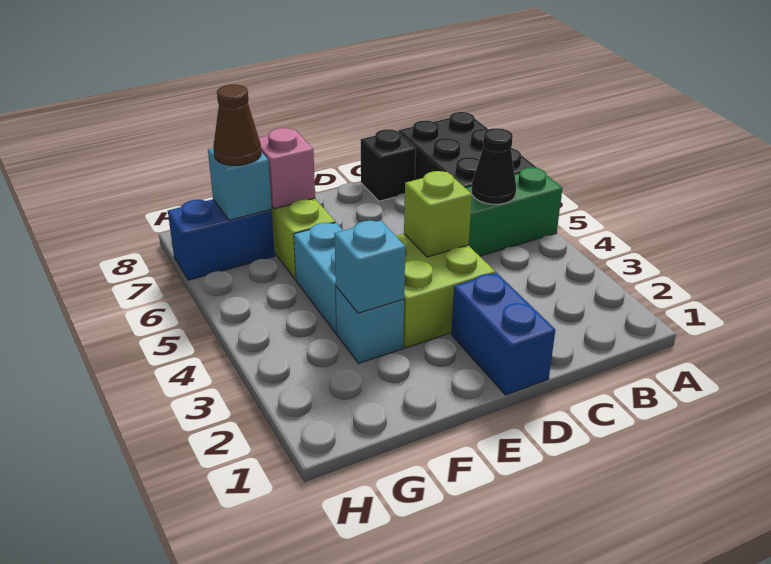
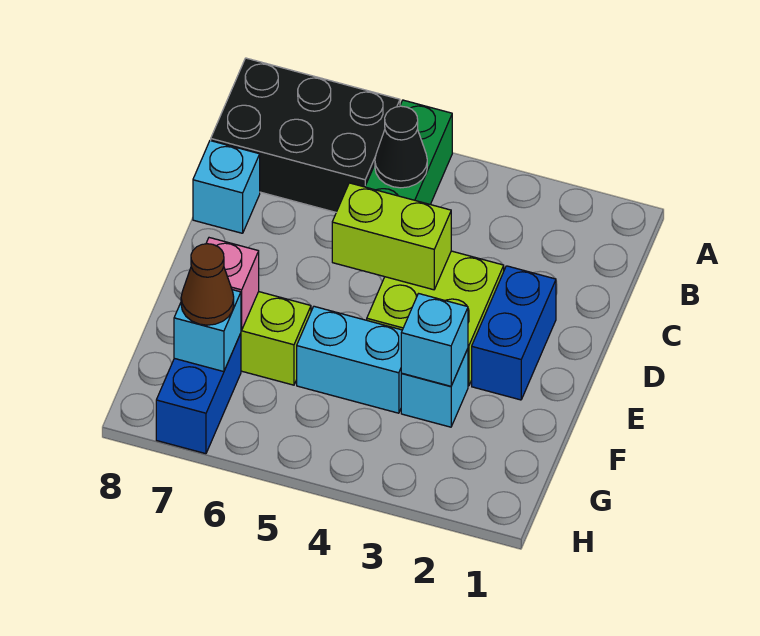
black brick C8 level 1 -> cyan brick C8 level 1
blue brick D1:D2 level 1 -> blue brick D2:E2 level 1
lime brick D4 level 2 -> lime brick D4:D5 level 2

